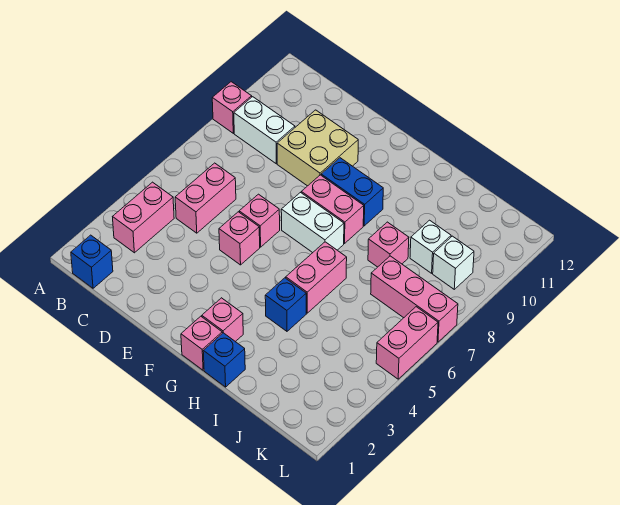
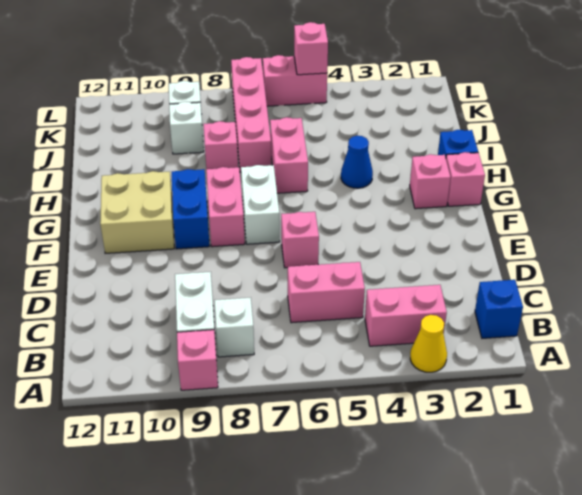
none -> yellow cone A3 level 1
none -> white brick B8 level 1
tan brick D9:E10 level 1 -> tan brick F10:G11 level 1
pink brick E5 level 1 -> pink brick L5 level 2
blue brick H4 level 1 -> blue cone H4 level 1
pink brick H5:H6 level 1 -> pink brick H6:I6 level 1
pink brick J7:L7 level 1 -> pink brick I7:L7 level 1

